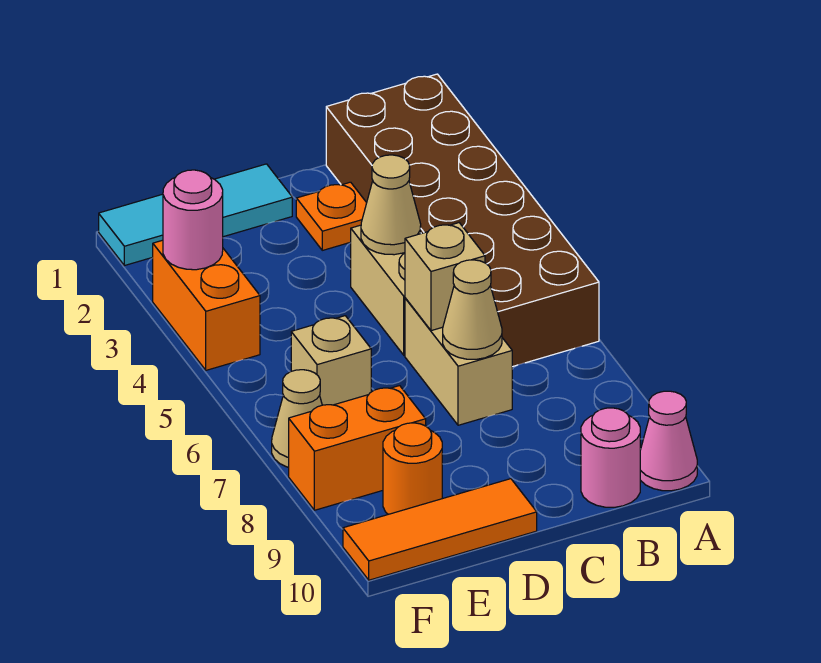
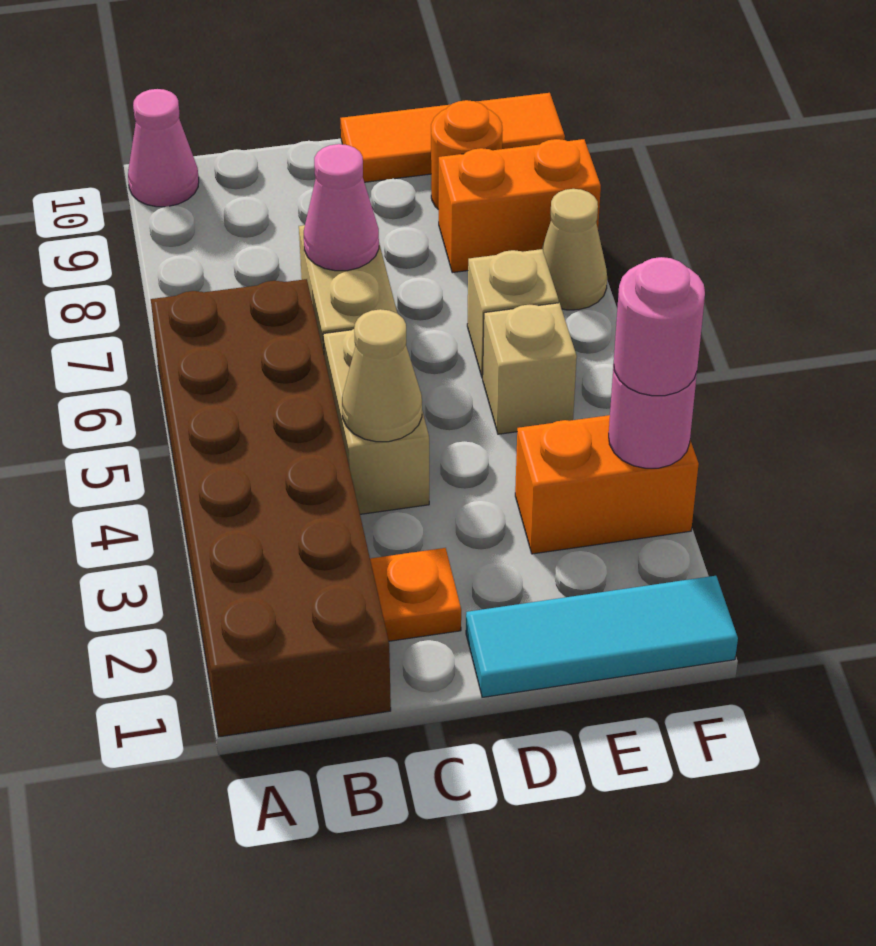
pink round brick B10 level 1 -> pink round brick F3 level 3
tan brick C6 level 2 -> tan brick E5 level 1
tan cone C7 level 2 -> pink cone C7 level 2
orange brick F3:F4 level 1 -> orange brick E3:F3 level 1

